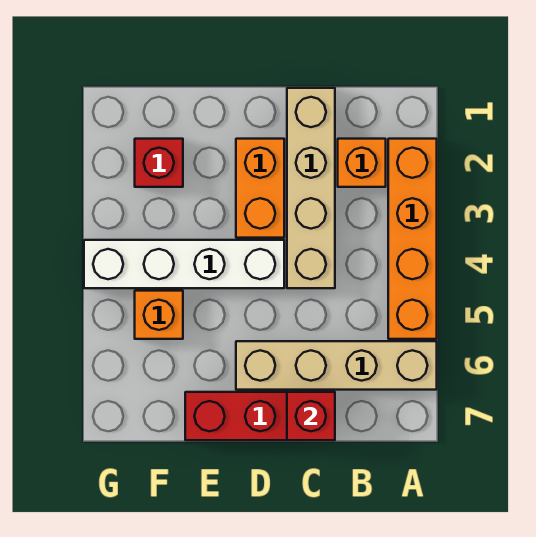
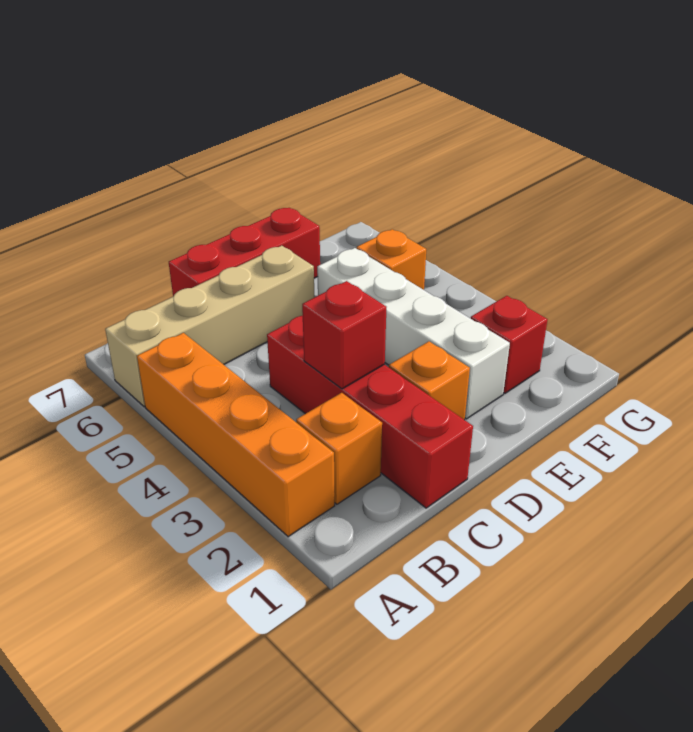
tan brick C1:C4 level 1 -> red brick C1:C4 level 1
red brick C7 level 2 -> red brick C3 level 2
orange brick D2:D3 level 1 -> orange brick D2 level 1
white brick D4:G4 level 1 -> white brick E2:E5 level 1

